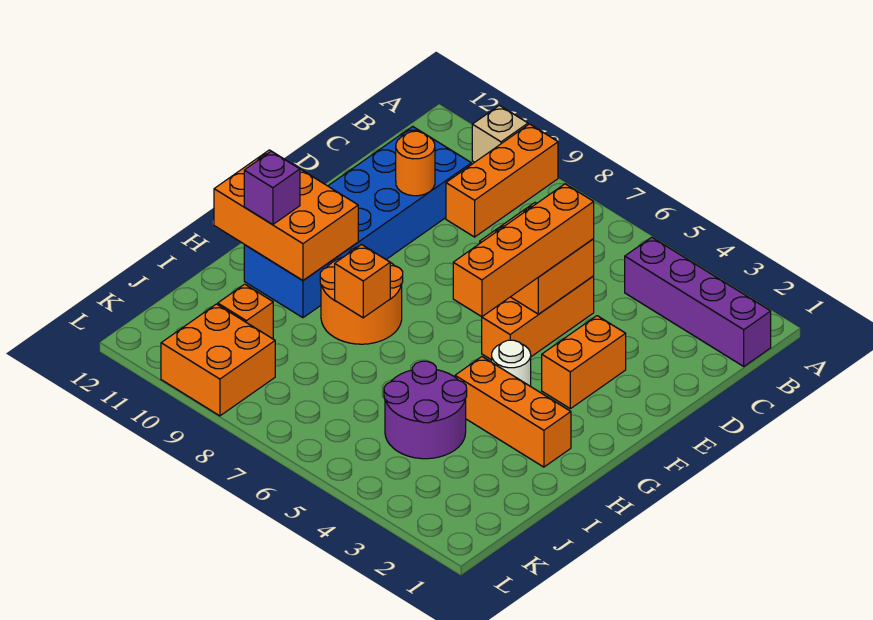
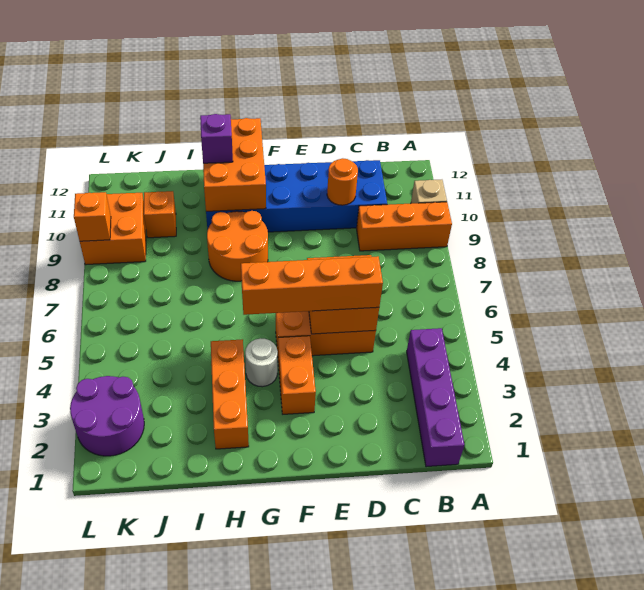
orange brick E3:F3 level 1 -> orange brick F3:F4 level 1
orange brick H8 level 2 -> orange brick L9 level 2
purple round brick I4:J5 level 1 -> purple round brick K2:L3 level 1

